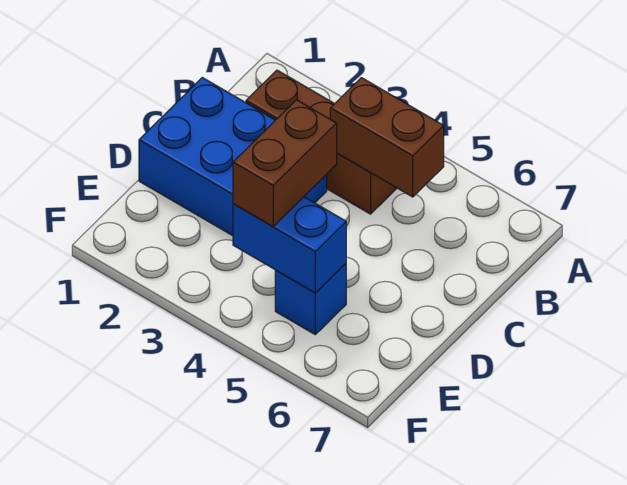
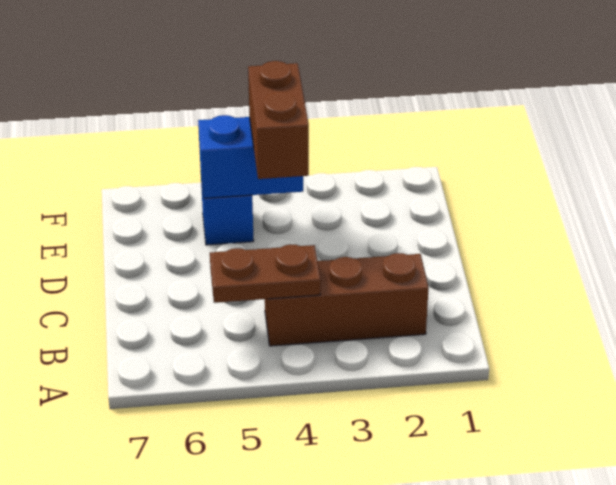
brown brick B4:B5 level 2 -> brown plate B4:B5 level 2
blue brick C1:D3 level 1 -> none

